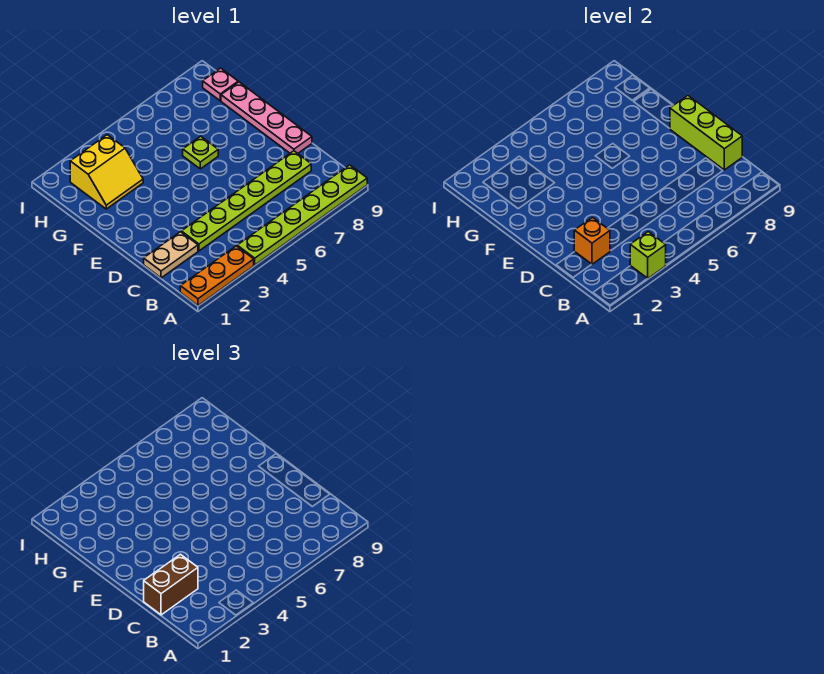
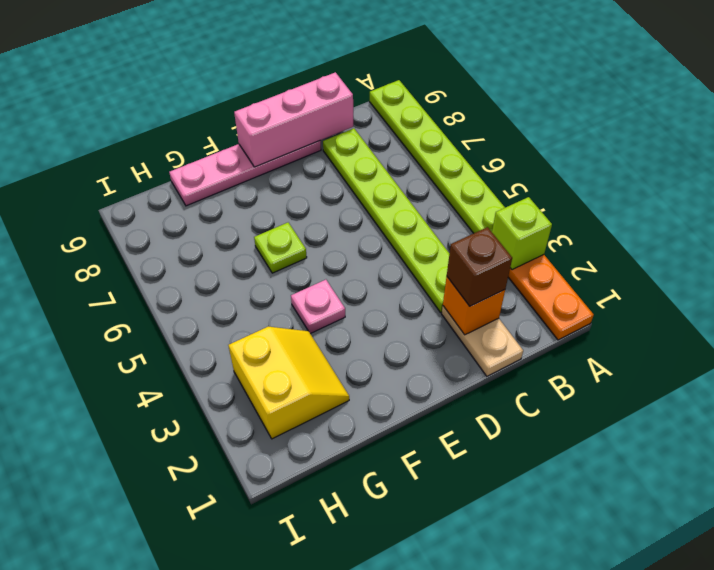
brown brick C1:C2 level 3 -> brown brick C2 level 3
lime brick C9:E9 level 2 -> pink brick C9:E9 level 2
pink plate H9 level 1 -> pink plate F4 level 1

